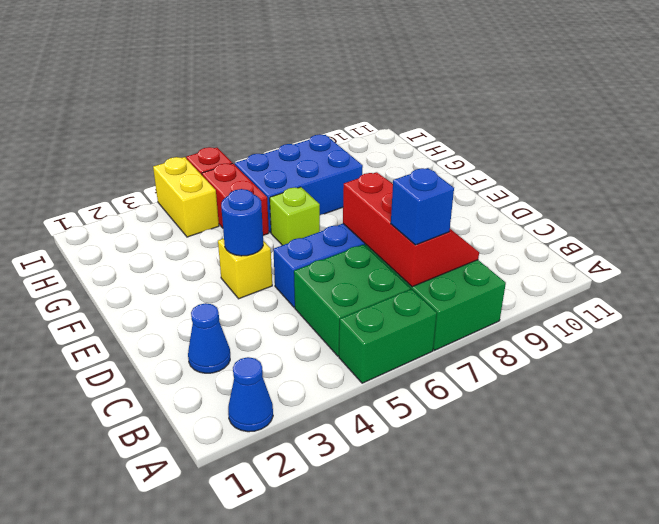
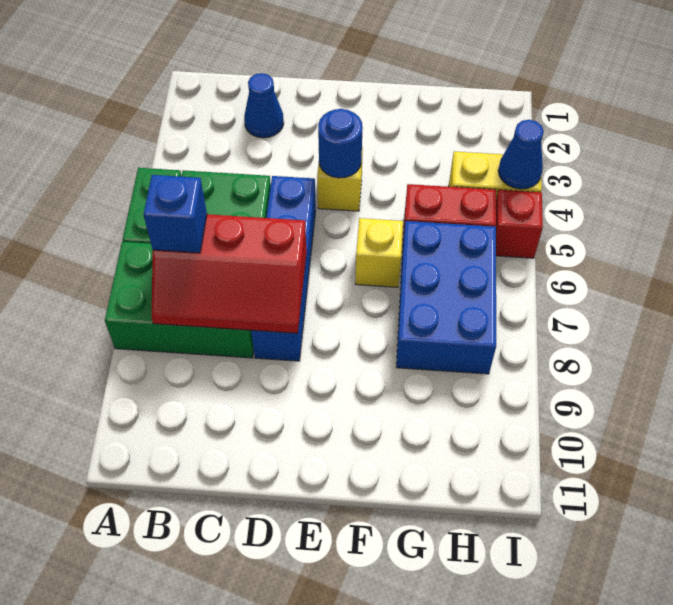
blue cone A2 level 1 -> blue cone I4 level 2
lime brick F6 level 1 -> yellow brick F6 level 1

